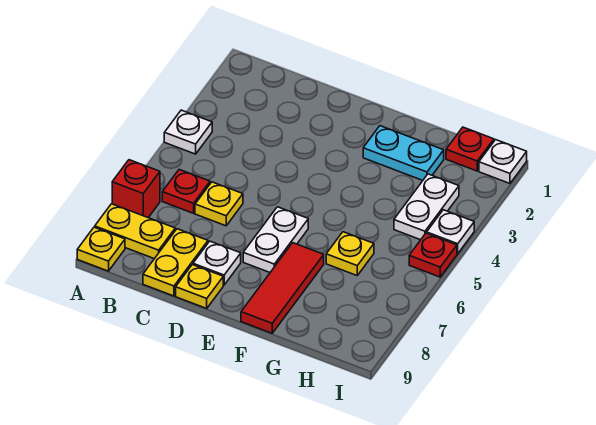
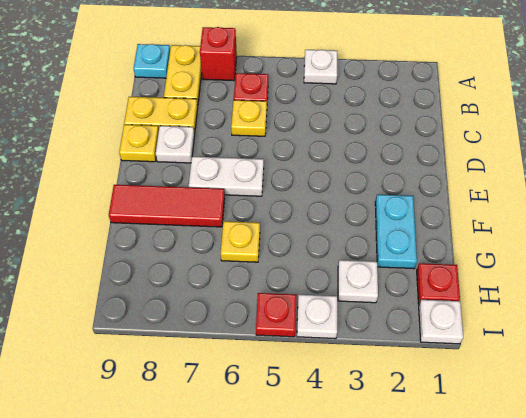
yellow plate A9 level 1 -> cyan plate A9 level 1
white plate H3:H4 level 1 -> white plate H3 level 1

